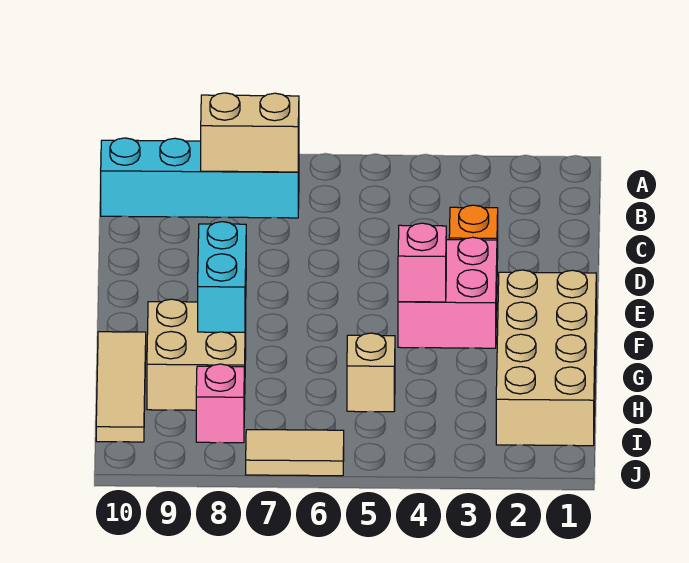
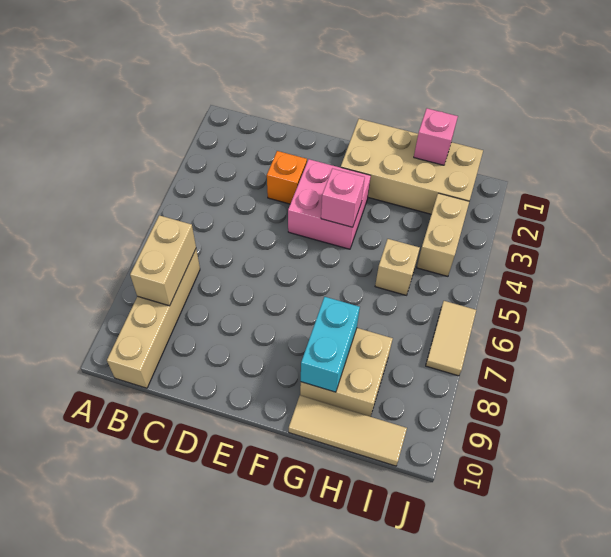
cyan brick B7:B10 level 1 -> tan brick B7:B10 level 1
cyan brick F8:G8 level 2 -> cyan brick G8:G9 level 2
none -> tan brick I3:I4 level 1
pink brick I8 level 1 -> pink brick H1 level 2

